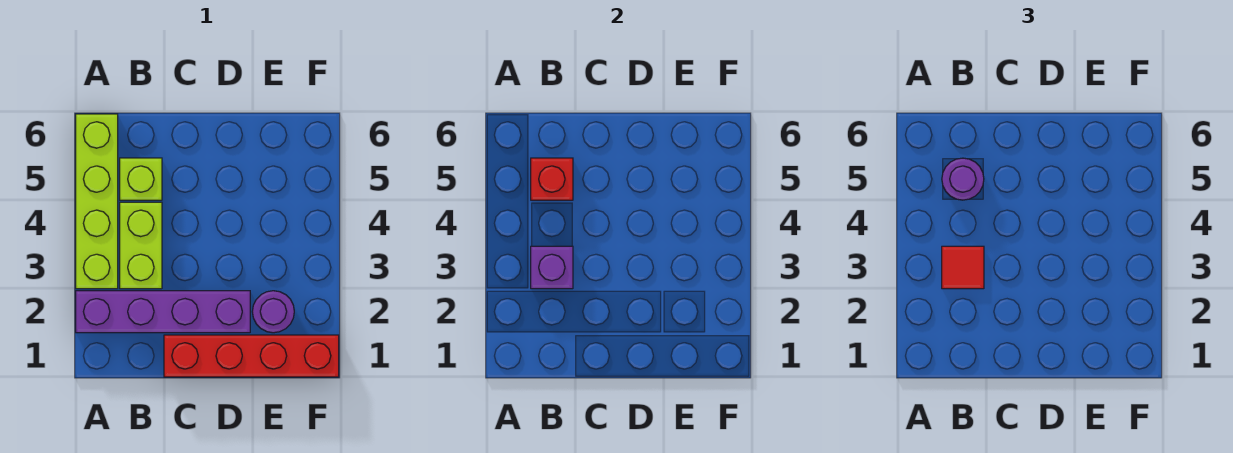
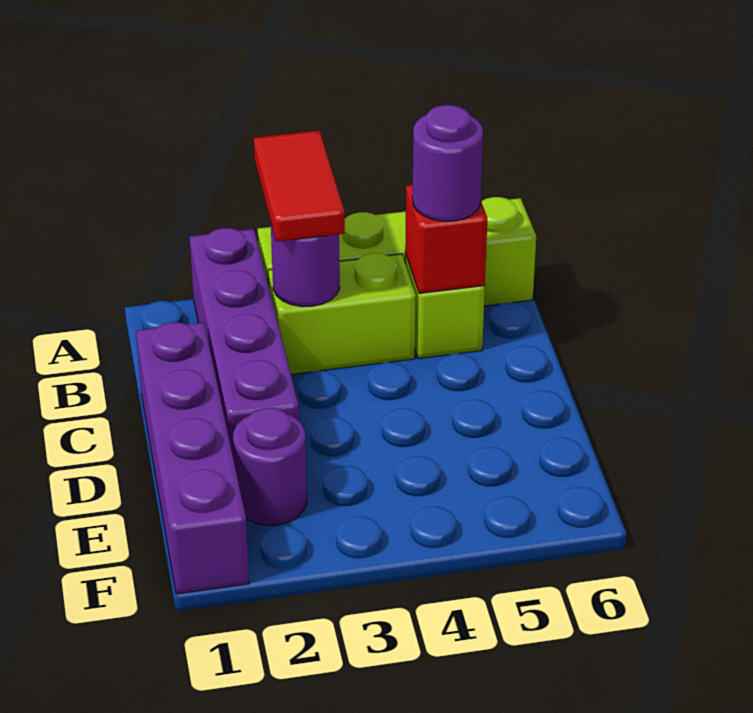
purple brick B3 level 2 -> purple round brick B3 level 2
red tile B3 level 3 -> red tile A3:B3 level 3
red brick C1:F1 level 1 -> purple brick C1:F1 level 1

